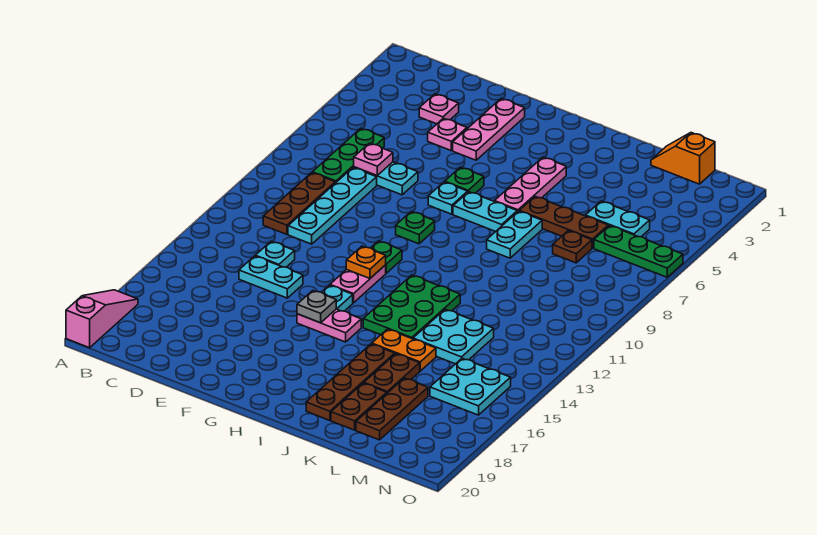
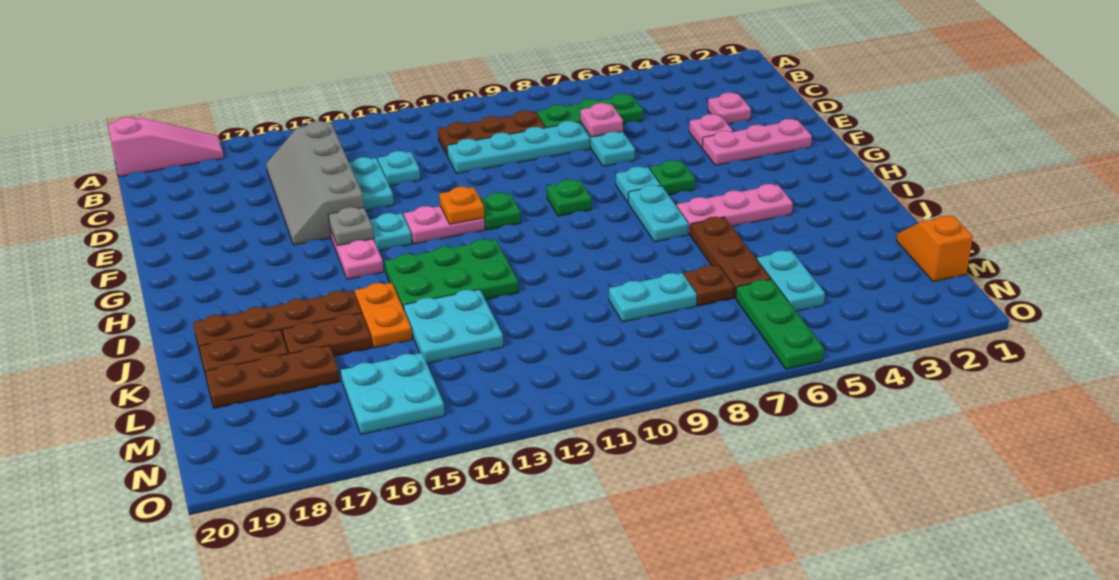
none -> grey slope C15:F16 level 1 top 15
cyan plate J7:J8 level 1 -> cyan plate L8:L9 level 1

